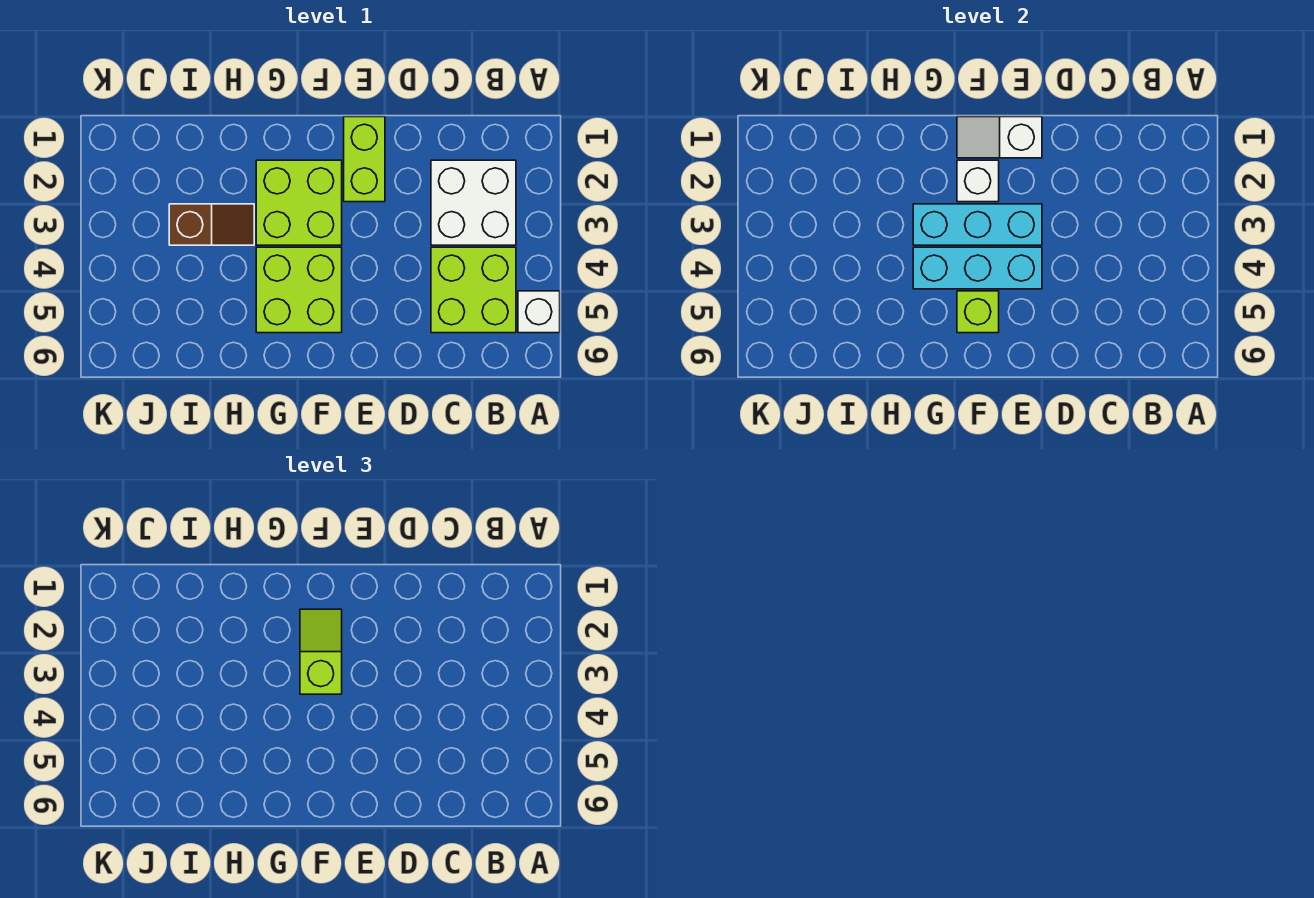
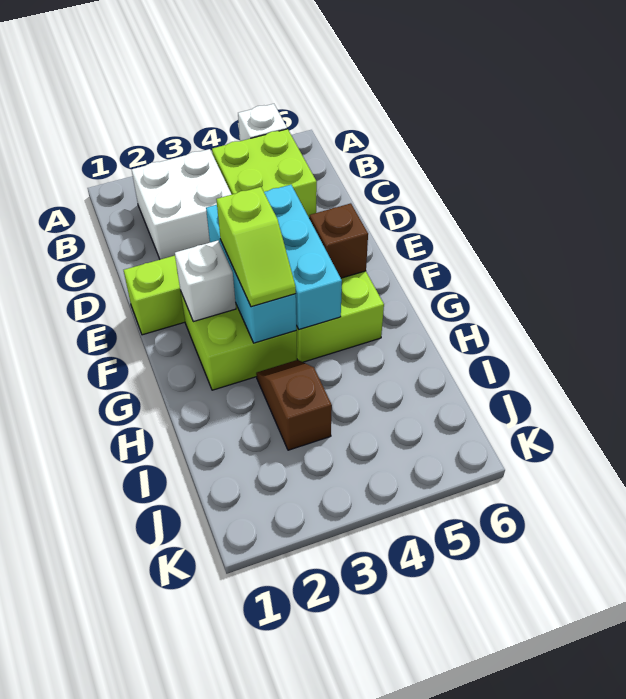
white slope E1:F1 level 2 top E -> none
lime slope F2:F3 level 3 top 3 -> lime slope F3:G3 level 3 top F
lime brick F5 level 2 -> brown brick F5 level 2

